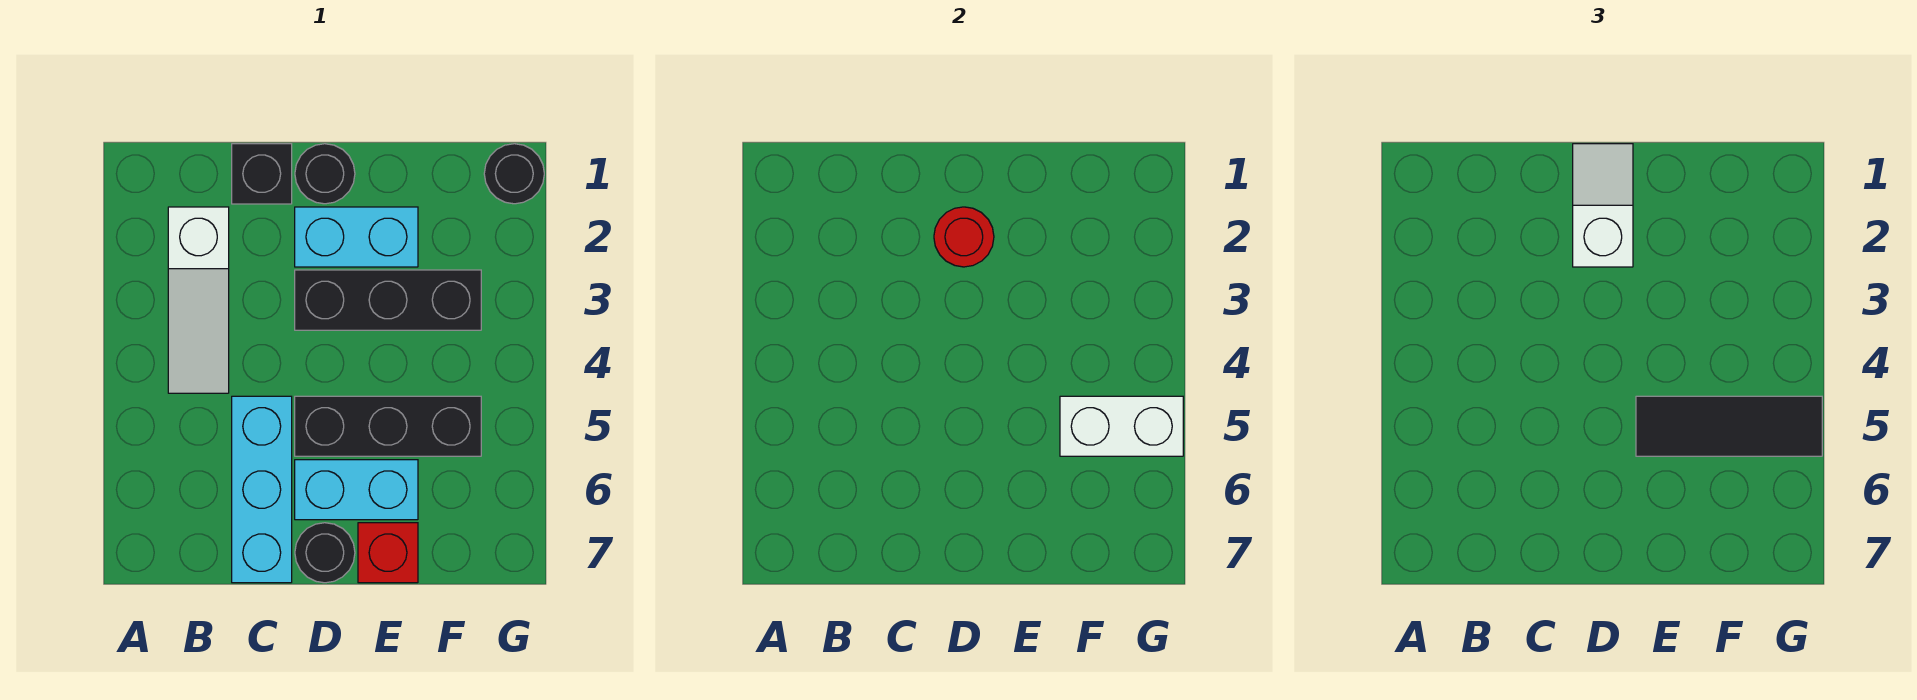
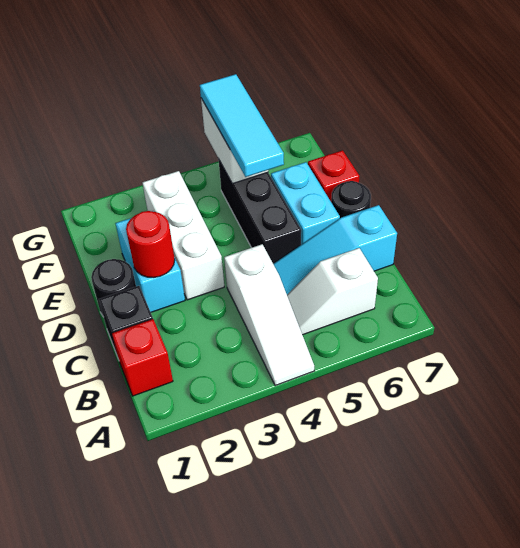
none -> red brick B1 level 1
white slope B2:B4 level 1 top 2 -> white slope A4:C4 level 1 top C
cyan brick C5:C7 level 1 -> cyan slope C5:C7 level 1 top 7
white slope D1:D2 level 3 top 2 -> white slope B5:B6 level 1 top 6
black brick D3:F3 level 1 -> white brick D3:F3 level 1
black tile E5:G5 level 3 -> cyan tile E5:G5 level 3
black round brick G1 level 1 -> none

